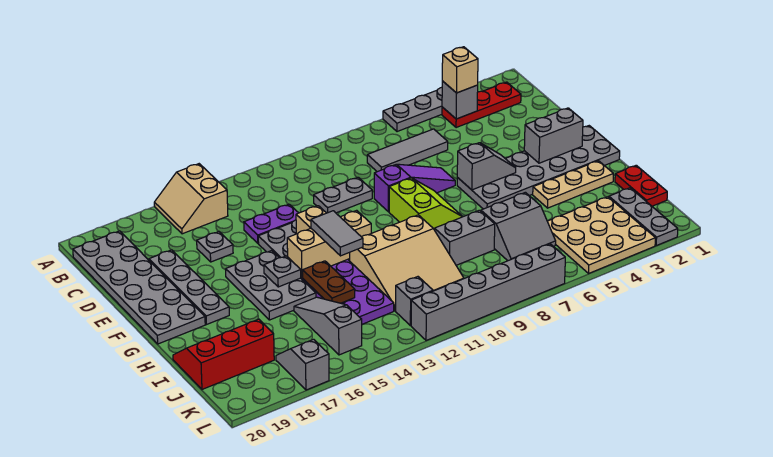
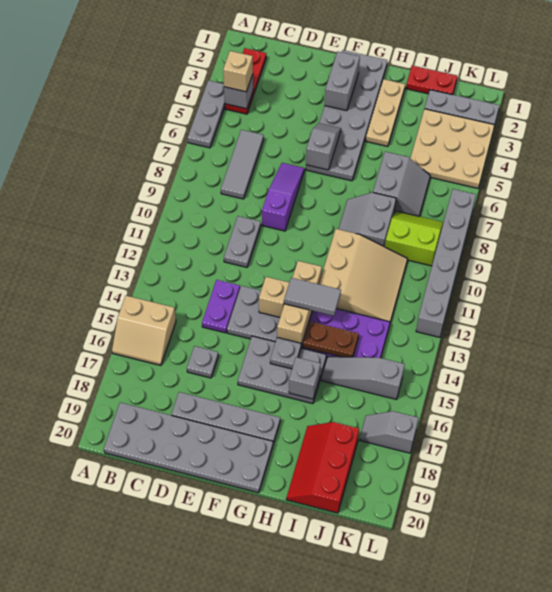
lime slope F8:G9 level 1 top 9 -> lime slope J8:K9 level 1 top 9
grey brick K12 level 1 -> grey brick H16 level 2

